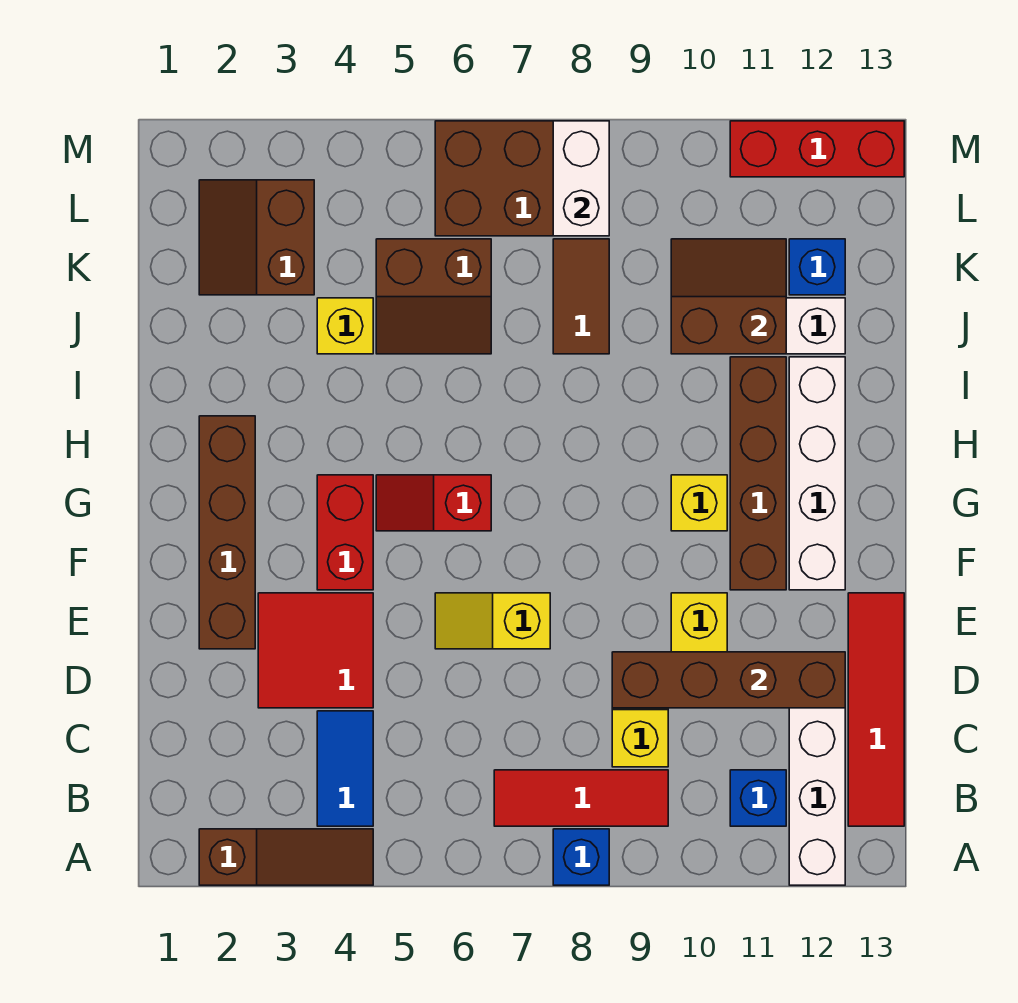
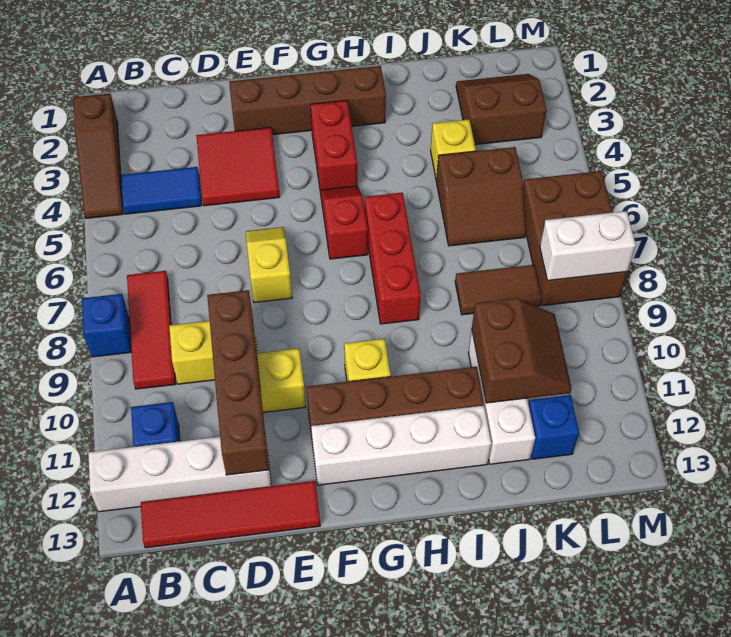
red brick F4:G4 level 1 -> red brick G3:G4 level 1
brown slope J5:K6 level 1 top K -> brown slope J5:K6 level 1 top 5
red brick M11:M13 level 1 -> red brick H6:H8 level 1

